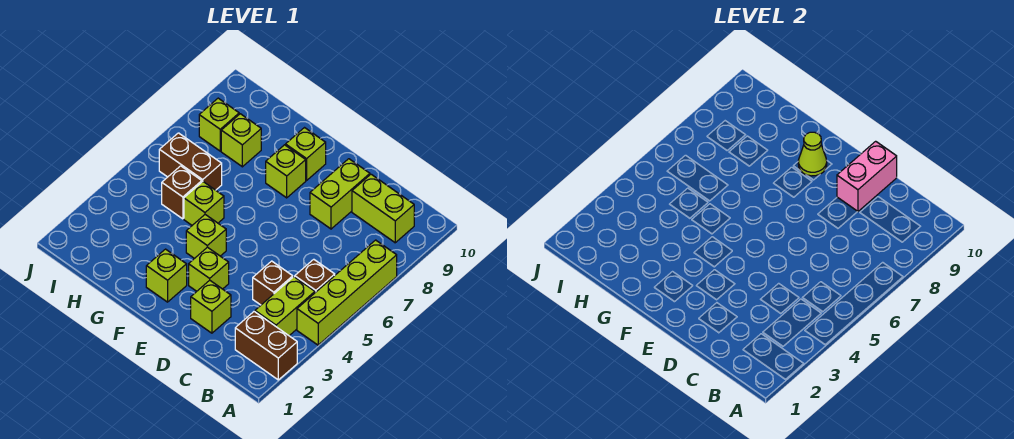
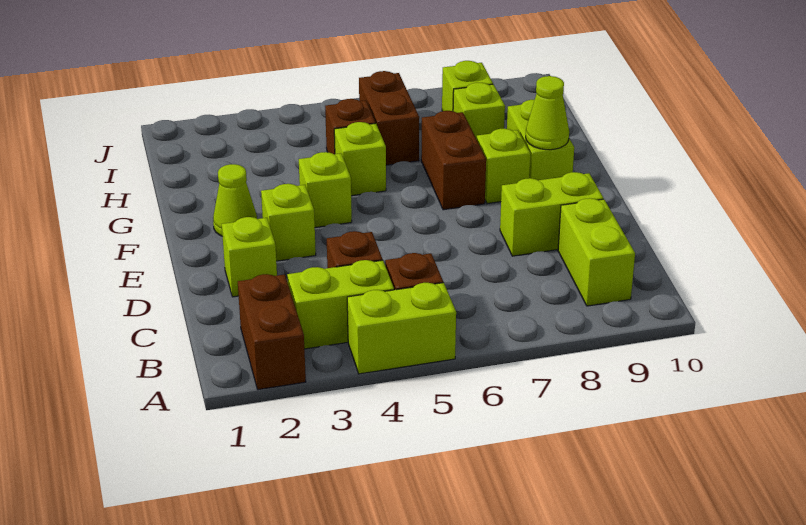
lime brick A4:A7 level 1 -> lime brick A4:A5 level 1
pink brick D9:D10 level 2 -> none
lime brick F2 level 1 -> lime cone F2 level 1
none -> brown brick F7:G7 level 1
lime brick F9 level 1 -> lime brick F9:G9 level 1

